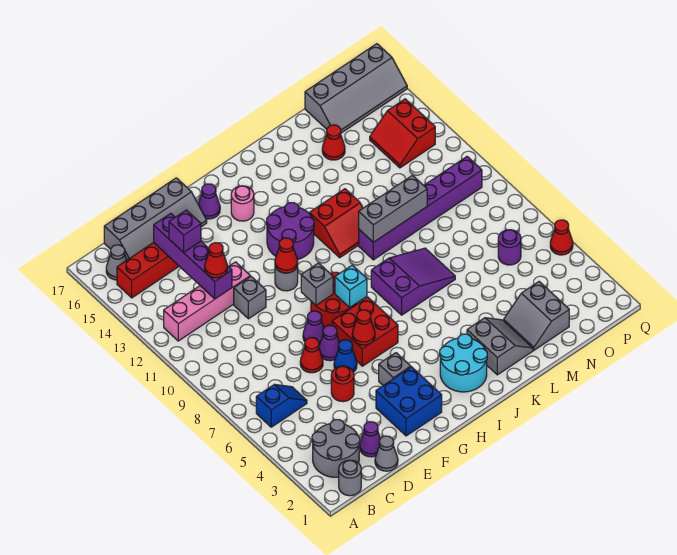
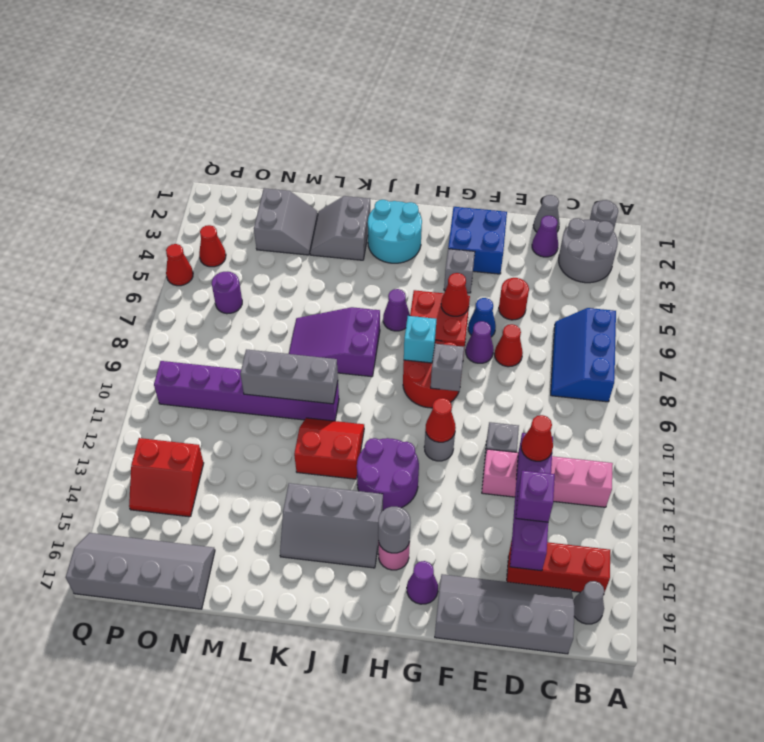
blue slope B6:C6 level 1 top B -> blue slope B6:C8 level 1 top B
purple cone F8 level 1 -> purple cone I6 level 1
none -> grey round brick H15 level 2
none -> grey slope I14:K15 level 1 top 14
red cone M15 level 1 -> red cone P4 level 1
red slope O13:P14 level 1 top P -> red slope O13:P14 level 1 top 13

